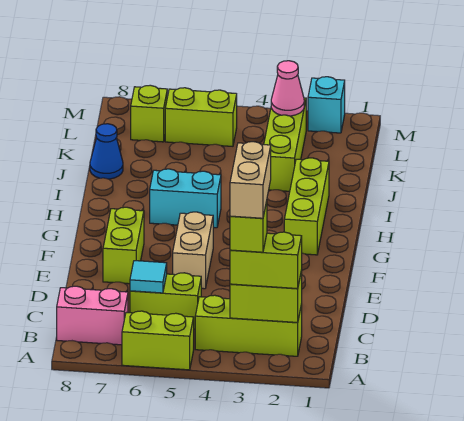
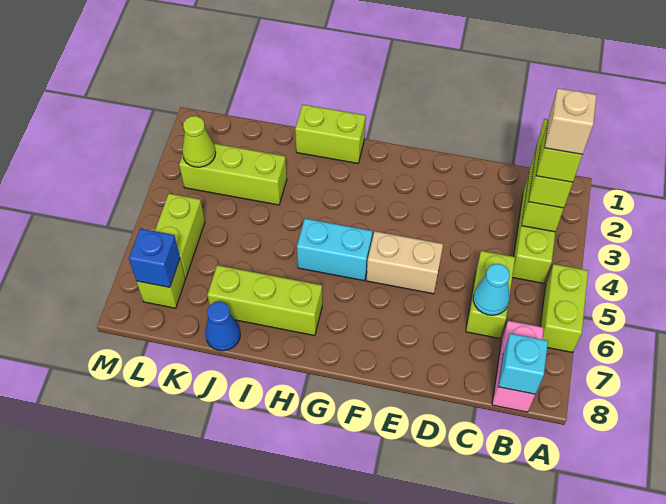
tan brick B3:C3 level 5 -> tan brick B3 level 5
cyan tile C6 level 2 -> cyan cone C6 level 2
lime brick E7:F7 level 1 -> lime brick H1:I1 level 1
lime brick G2:I2 level 1 -> lime brick H7:J7 level 1
cyan brick H5:H6 level 1 -> cyan brick G5:H5 level 1
pink cone L3 level 2 -> lime cone L3 level 2
none -> blue brick L7 level 2
cyan brick M2 level 1 -> cyan brick B8 level 2

